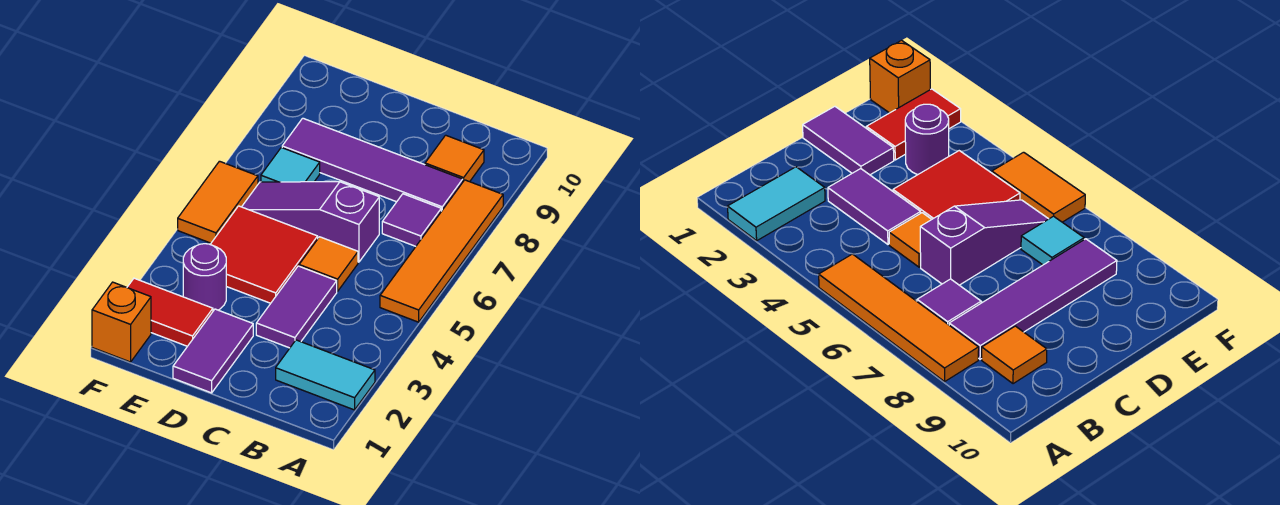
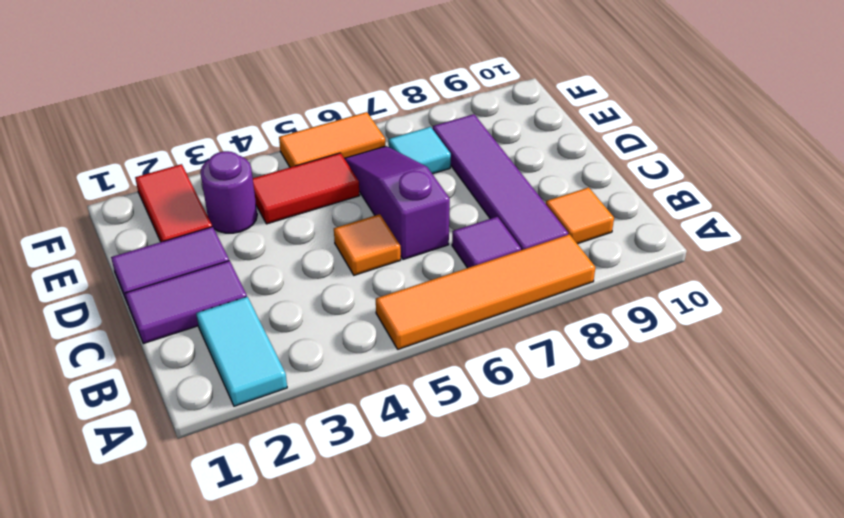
purple tile C3:C4 level 1 -> purple tile C1:C2 level 1
red tile D4:E5 level 1 -> red tile E4:E5 level 1
orange brick F1 level 1 -> none

